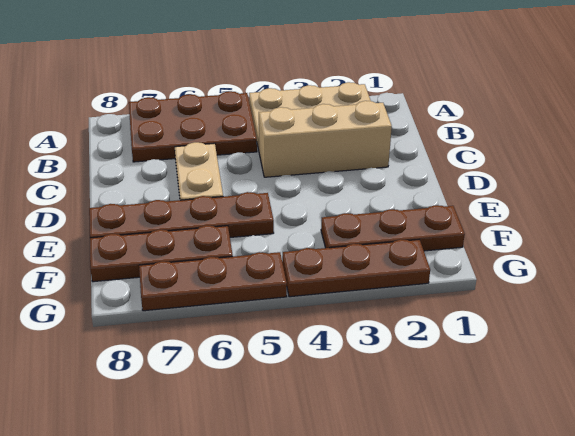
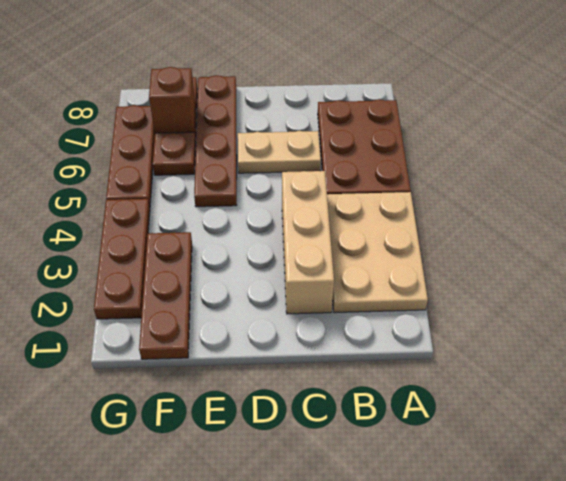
none -> brown brick F7 level 2

